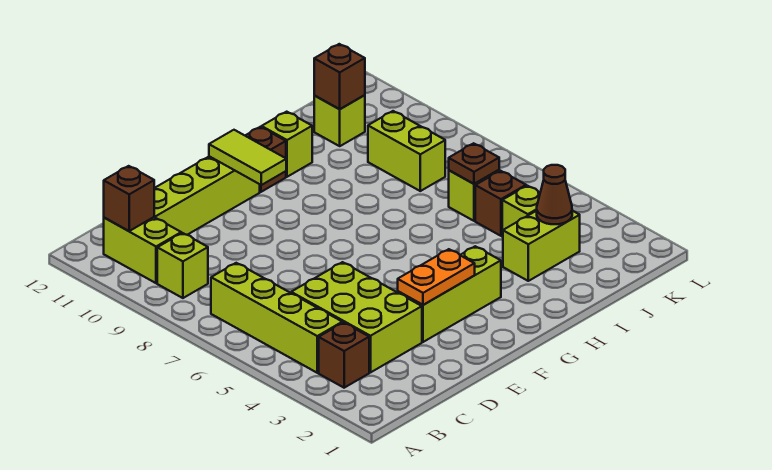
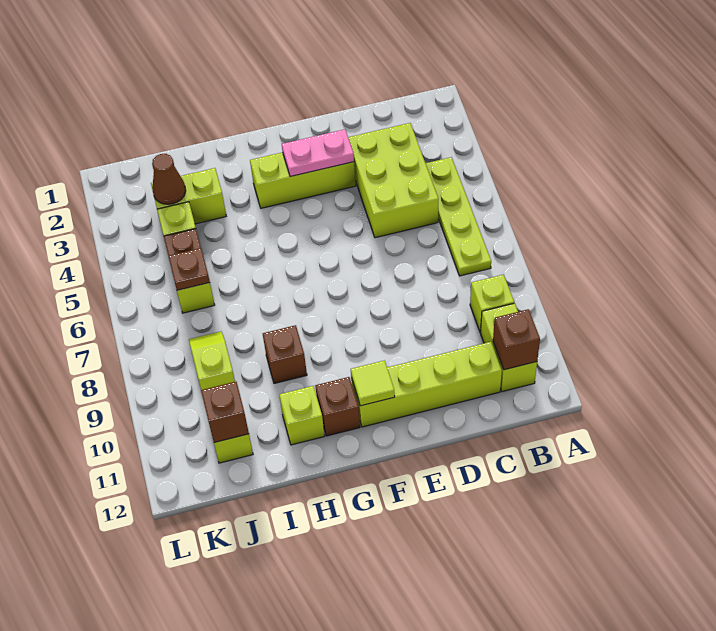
brown brick B3 level 1 -> brown brick H9 level 1
lime brick B4:B7 level 1 -> lime plate B4:B7 level 1
orange plate E3:F3 level 2 -> pink plate E3:F3 level 2
lime tile F10:F11 level 2 -> lime tile F11 level 2
lime brick J8:J9 level 1 -> lime slope J8:J9 level 1 top 9

